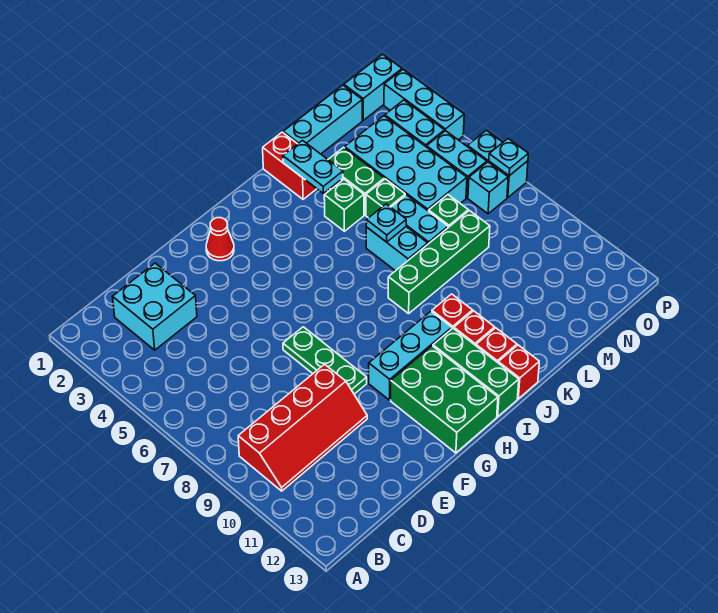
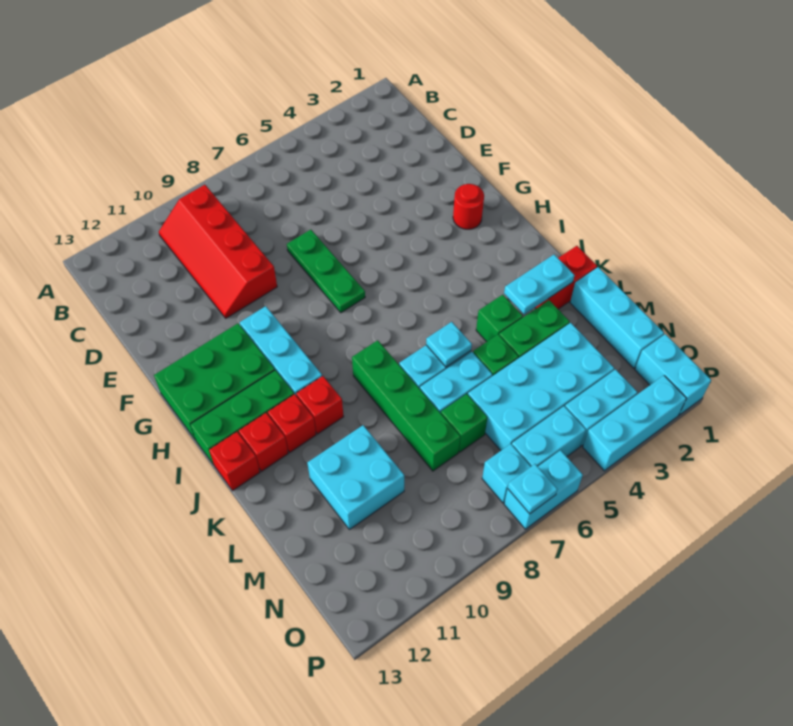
cyan brick C2:D3 level 1 -> cyan brick L10:M11 level 1
green plate F7:F9 level 1 -> green plate E7:G7 level 1
red cone G2 level 1 -> red round brick G2 level 1

